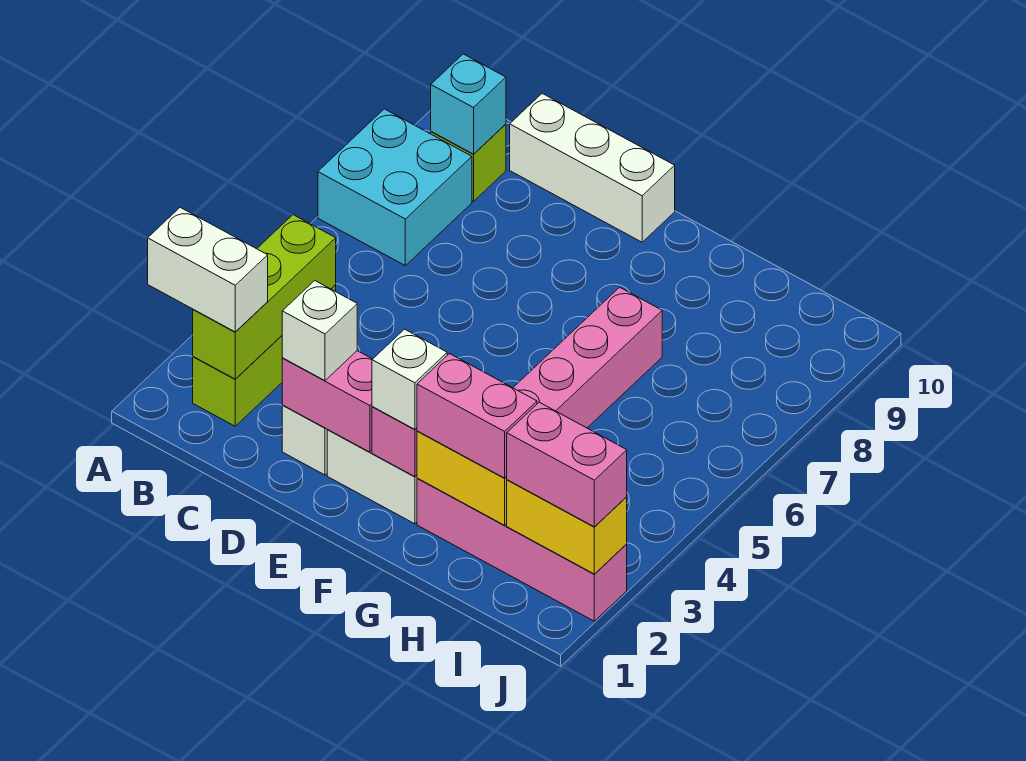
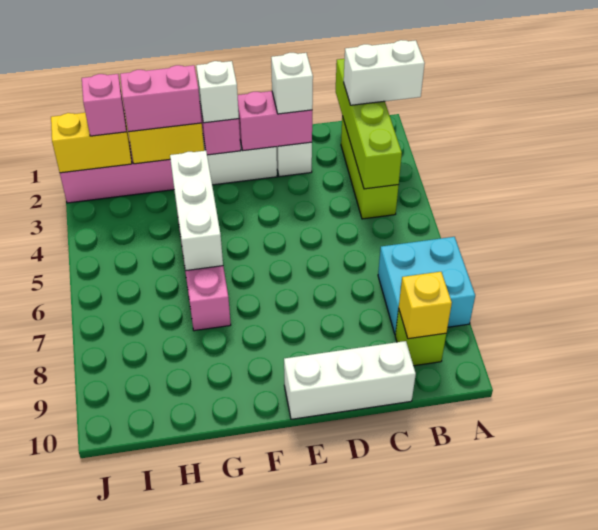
lime brick B2:B4 level 2 -> lime brick B1:B4 level 2
cyan brick B9 level 2 -> yellow brick B9 level 2
none -> white brick G4:G6 level 2
pink brick I2:J2 level 3 -> pink brick I2 level 3

